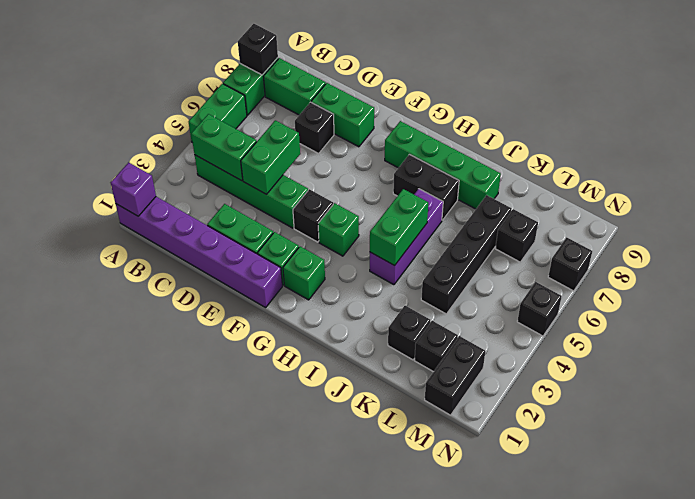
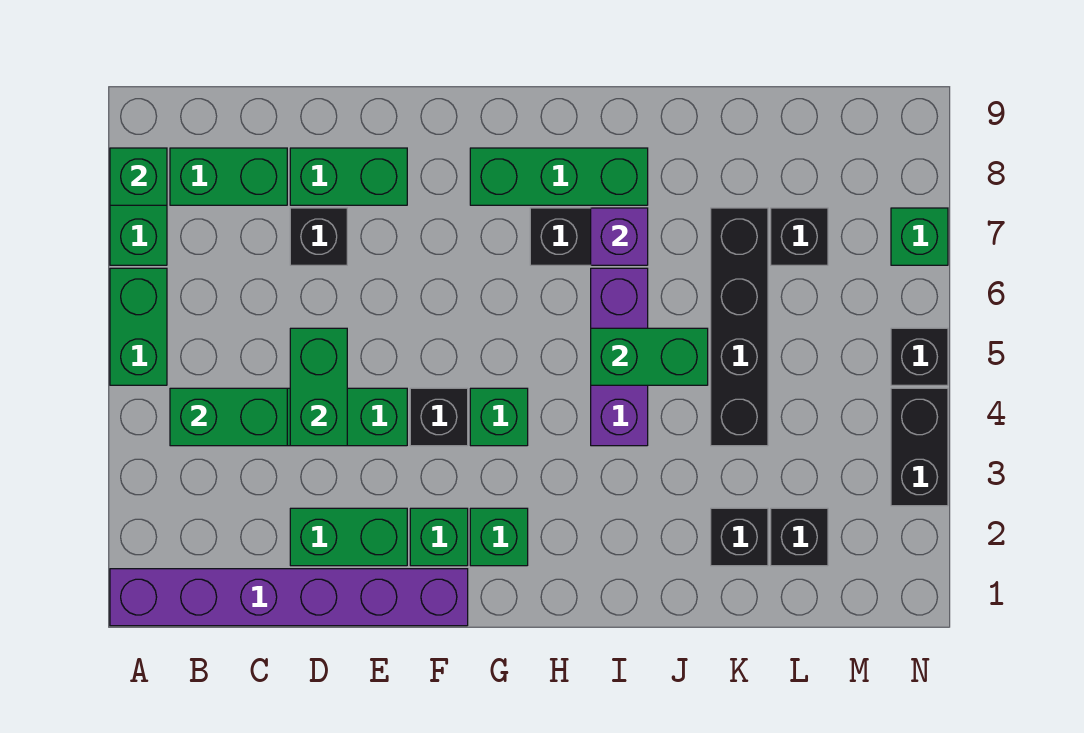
purple brick A1 level 2 -> purple brick I7 level 2
black brick A8 level 2 -> green brick A8 level 2
green brick G8:J8 level 1 -> green brick G8:I8 level 1
green brick I4:I5 level 2 -> green brick I5:J5 level 2
black brick M1:M2 level 1 -> black brick N3:N4 level 1
black brick N7 level 1 -> green brick N7 level 1

